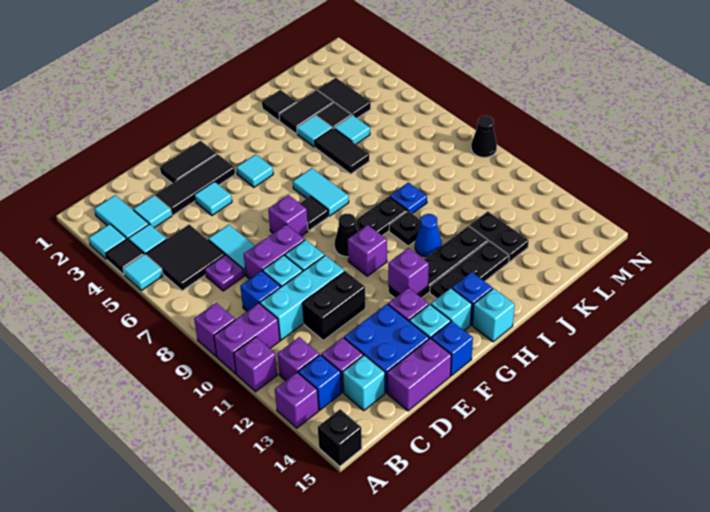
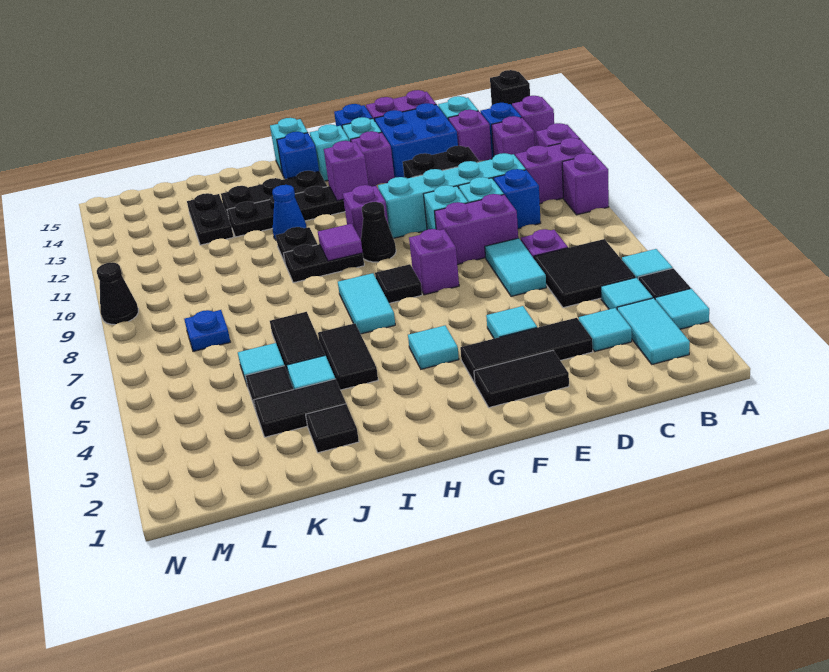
cyan brick C10:E10 level 1 -> cyan brick C10:F10 level 1
none -> purple tile H9 level 2
blue plate J9 level 1 -> blue plate L7 level 1
black tile L3:L4 level 1 -> black tile I4:I5 level 1

